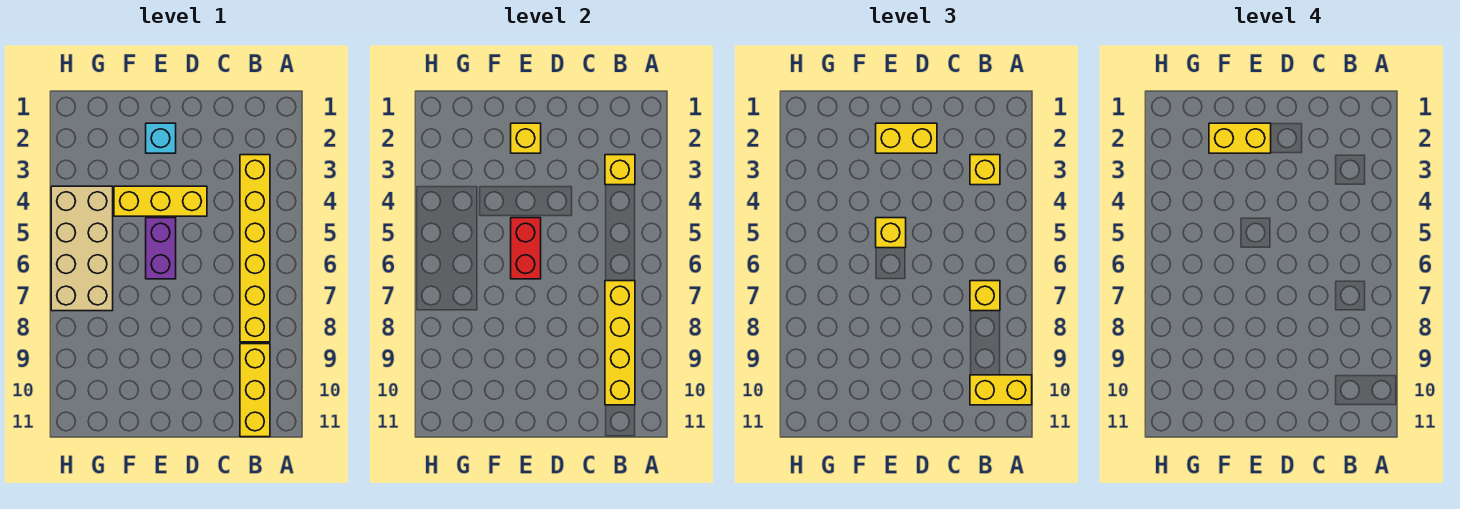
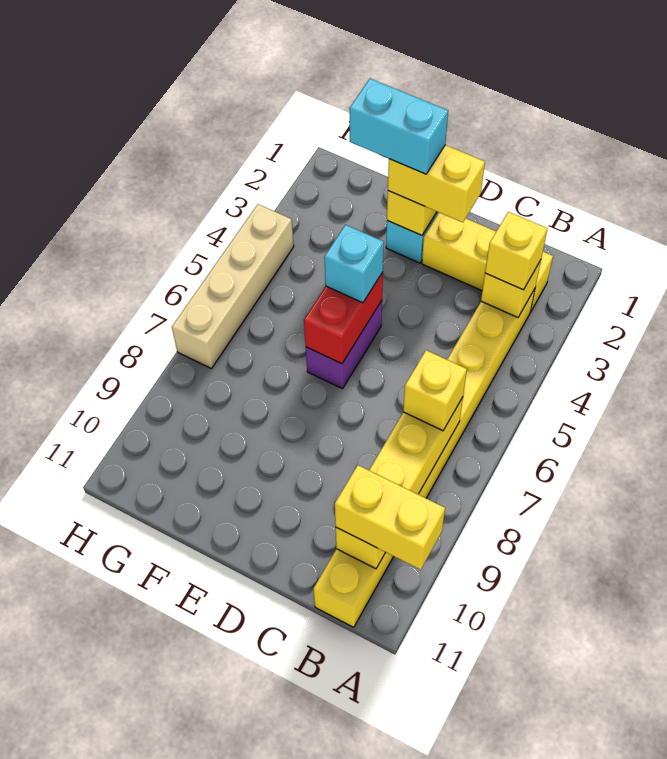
yellow brick D4:F4 level 1 -> yellow brick B2:D2 level 1
yellow brick E2:F2 level 4 -> cyan brick E2:F2 level 4
yellow brick E5 level 3 -> cyan brick E5 level 3
tan brick G4:H7 level 1 -> tan brick H4:H7 level 1

